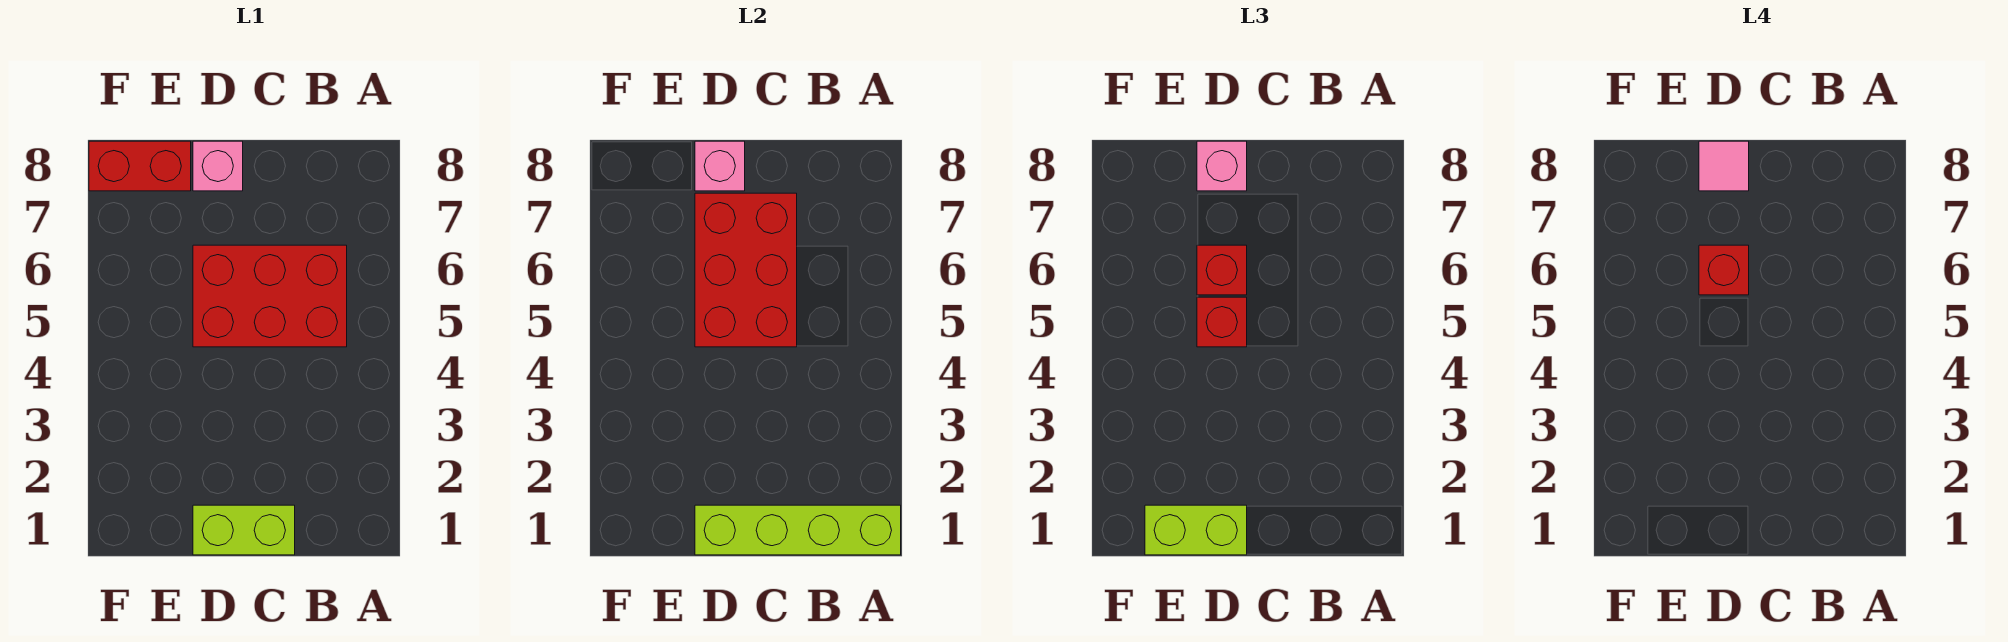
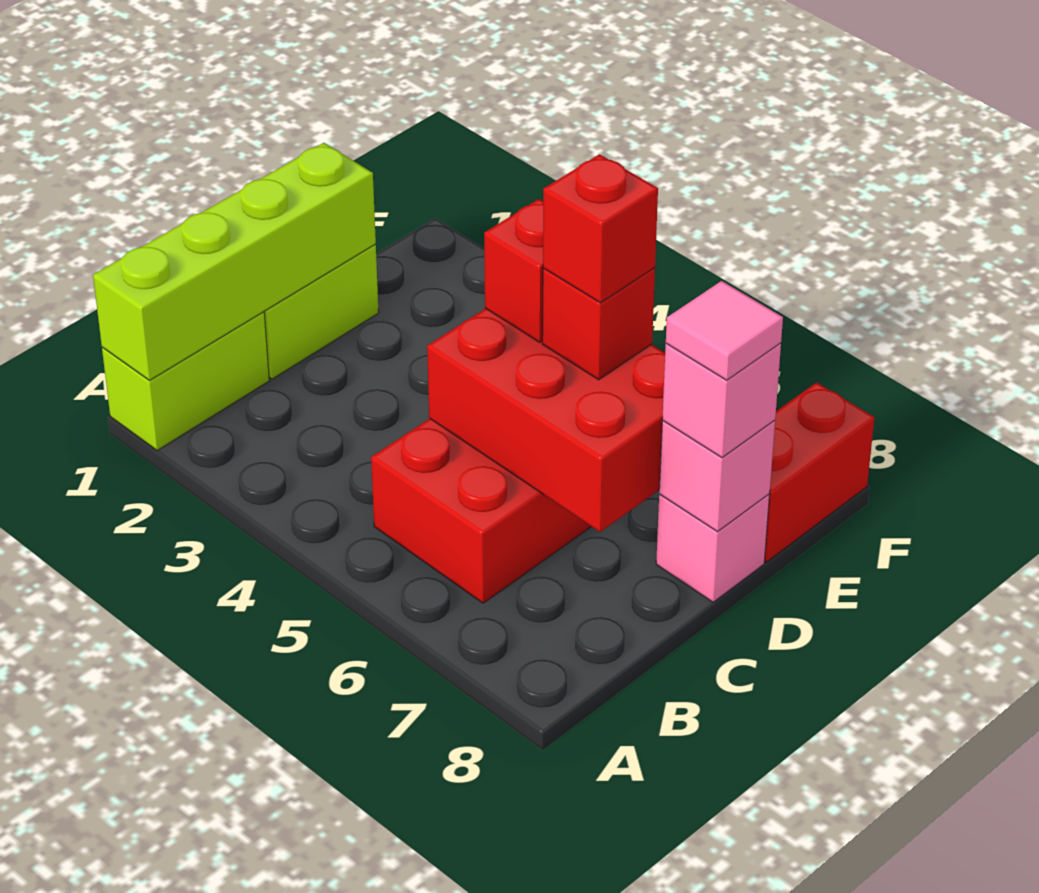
lime brick D1:E1 level 3 -> lime brick A1:B1 level 1

